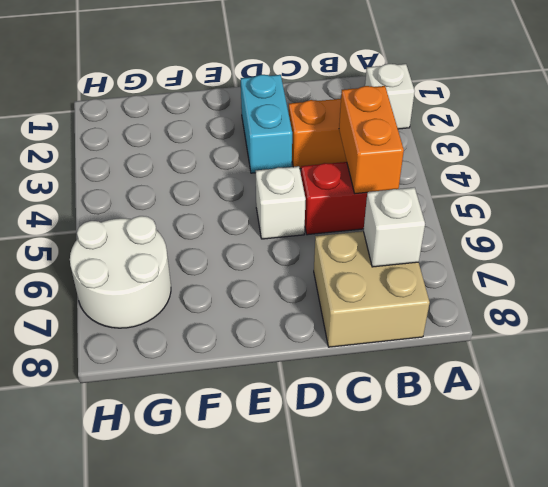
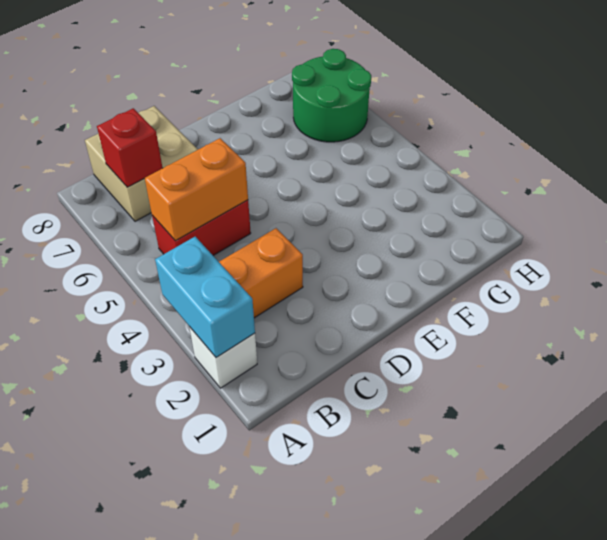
orange brick B4:B5 level 2 -> orange brick B5:C5 level 2
white brick B7 level 2 -> red brick B7 level 2
cyan brick D2:D3 level 1 -> cyan brick A2:A3 level 2
white brick D5 level 1 -> none
white round brick G6:H7 level 1 -> green round brick G6:H7 level 1

